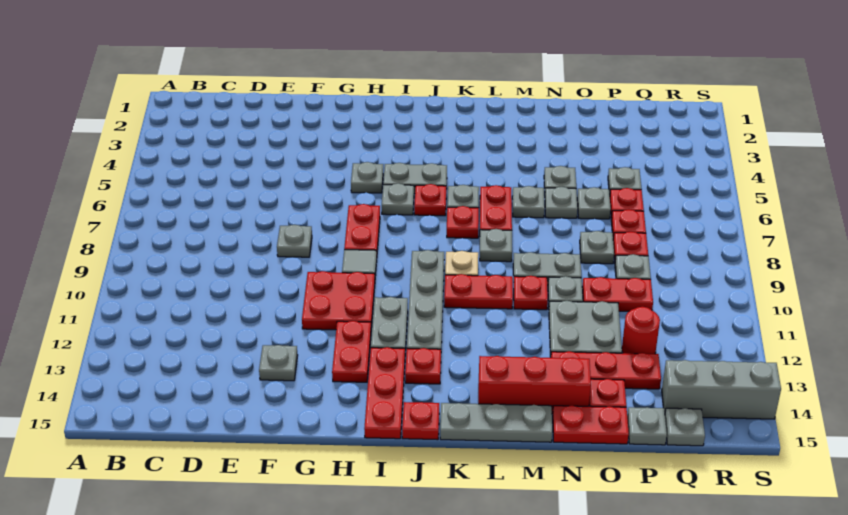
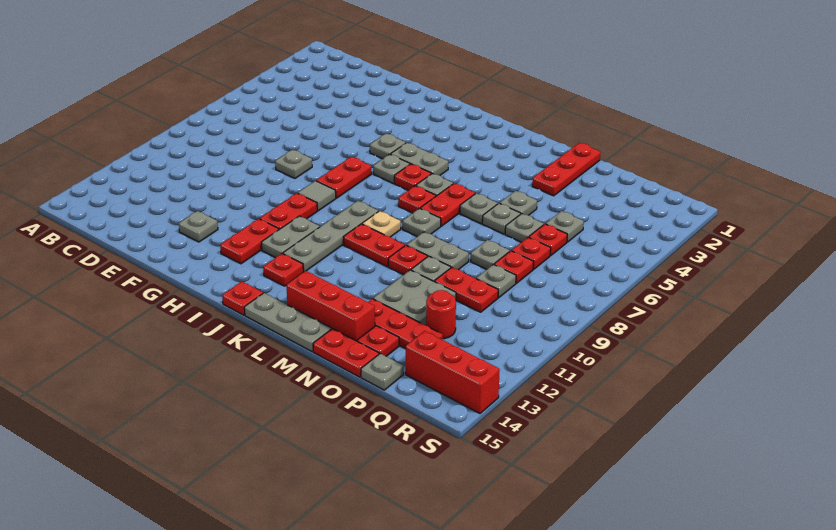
red plate G10:H11 level 1 -> red plate H10:H11 level 1
red plate I13:I15 level 1 -> red plate N1:N3 level 1
grey brick Q14:S14 level 1 -> red brick Q14:S14 level 1
grey plate Q15 level 1 -> none

